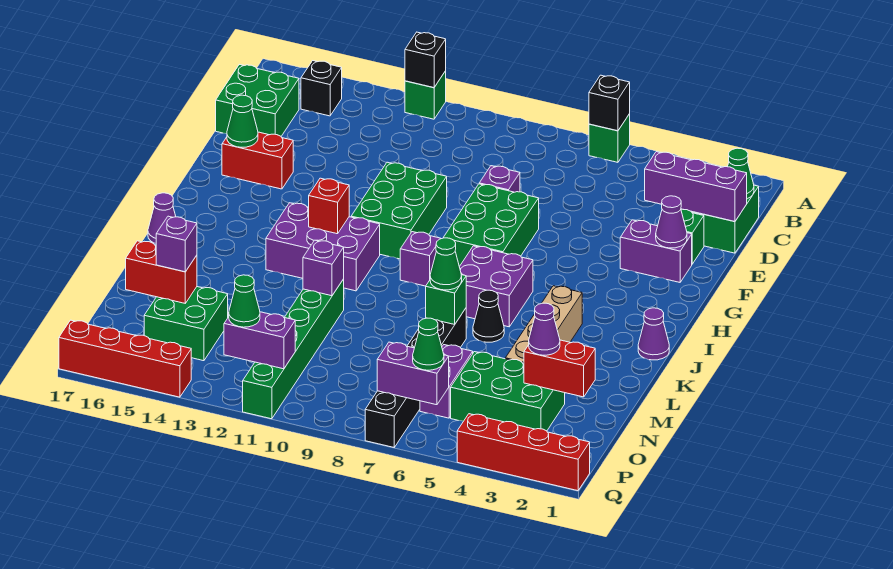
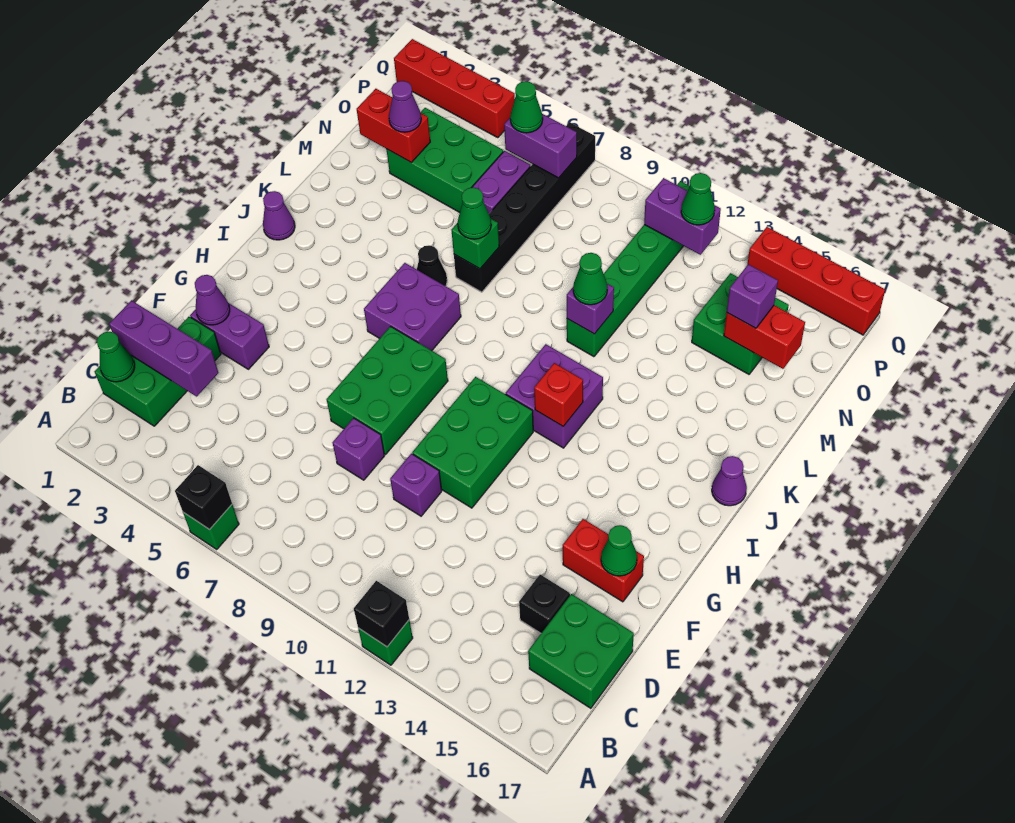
black brick B15 level 1 -> black brick D15 level 1
purple brick I9 level 1 -> purple brick E10 level 1
purple brick I11:J13 level 1 -> purple brick I11:J12 level 1
tan brick J4:M4 level 1 -> none
none -> green cone L11 level 3

